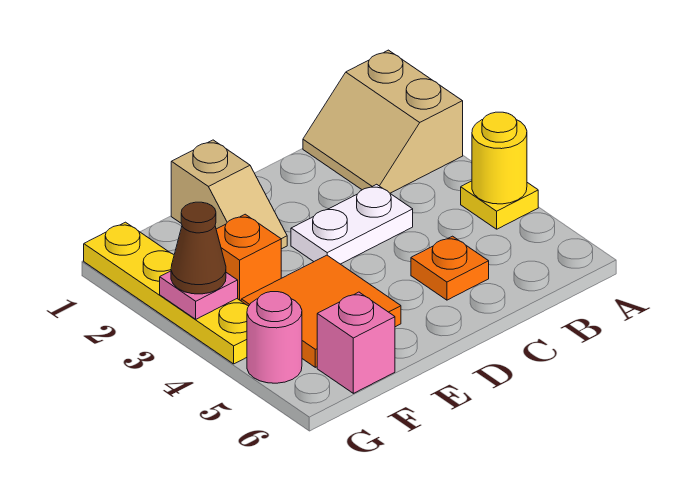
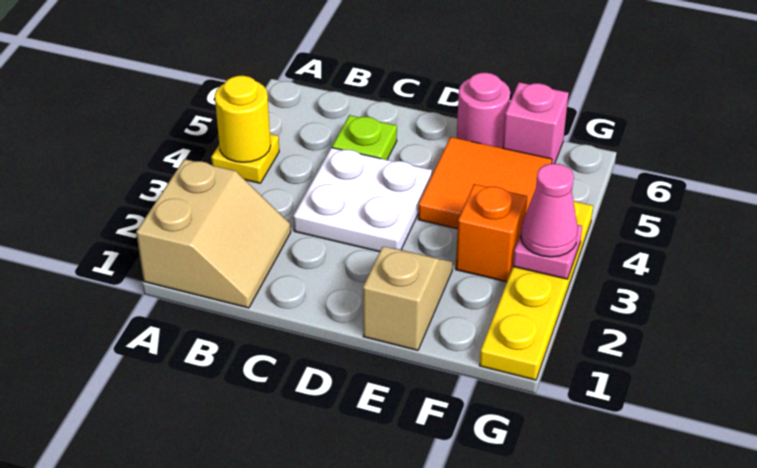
white plate C3:D3 level 1 -> white plate C3:D4 level 1
orange plate C5 level 1 -> lime plate C5 level 1
brown cone G3 level 3 -> pink cone G3 level 3
pink round brick G5 level 1 -> pink round brick E6 level 1

